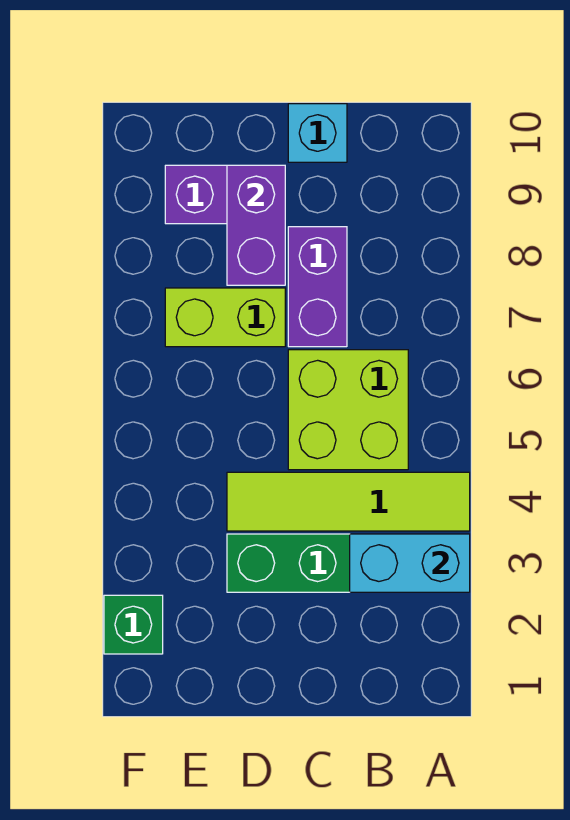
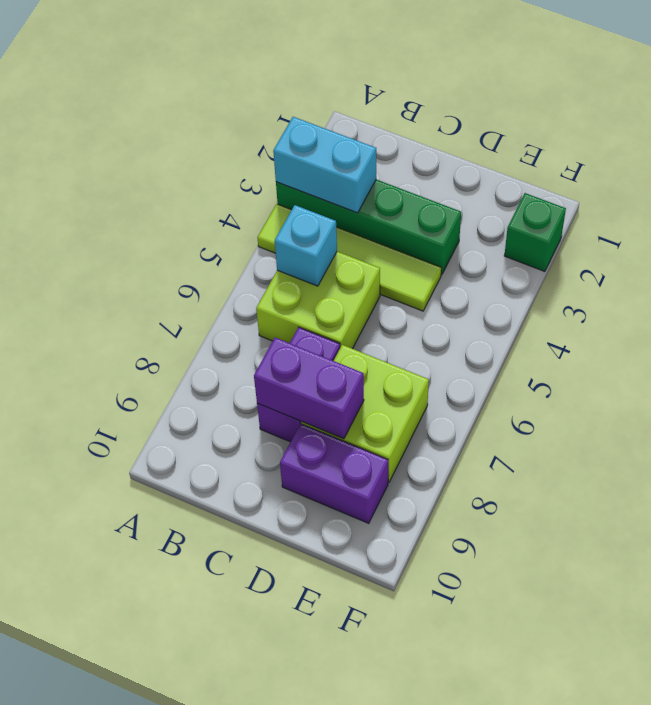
cyan brick C10 level 1 -> cyan brick B5 level 2
lime brick D7:E7 level 1 -> lime brick D7:E8 level 1
purple brick D8:D9 level 2 -> purple brick C8:D8 level 2

